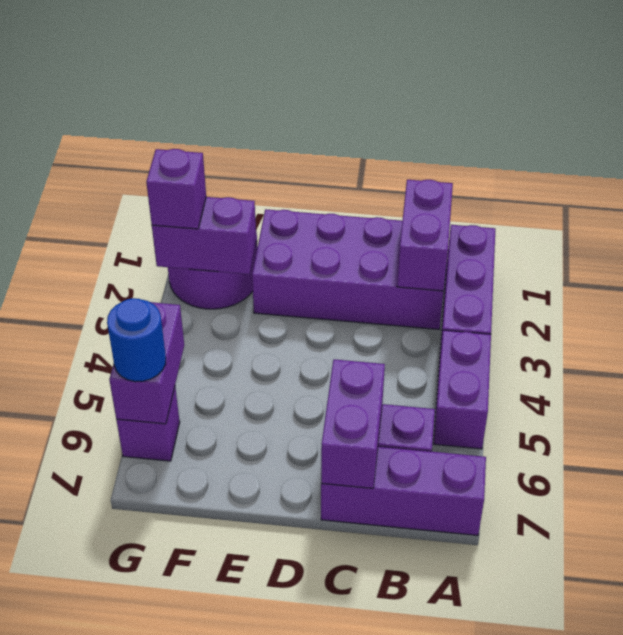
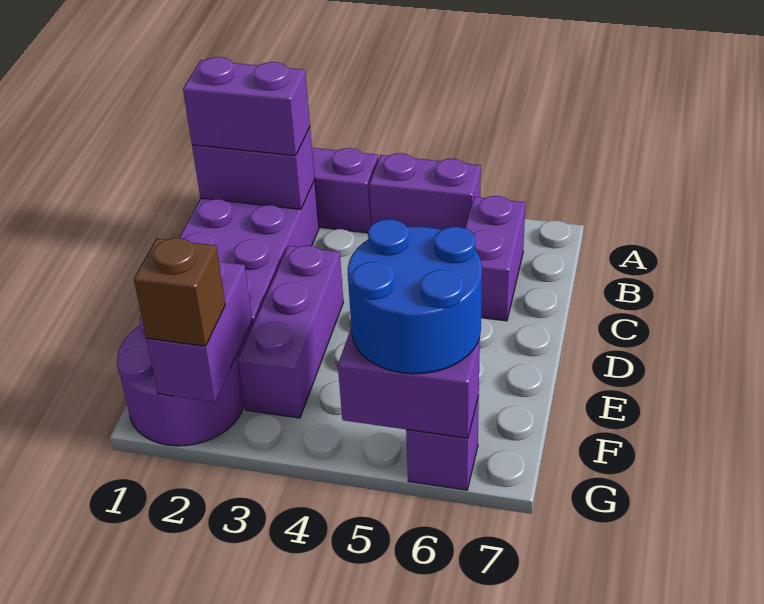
purple brick A7:C7 level 1 -> purple brick D3:F3 level 1
purple brick C6:C7 level 2 -> purple brick B1:B2 level 3
purple brick G2 level 3 -> brown brick G2 level 3
blue round brick G6 level 3 -> blue round brick F5:G6 level 3

